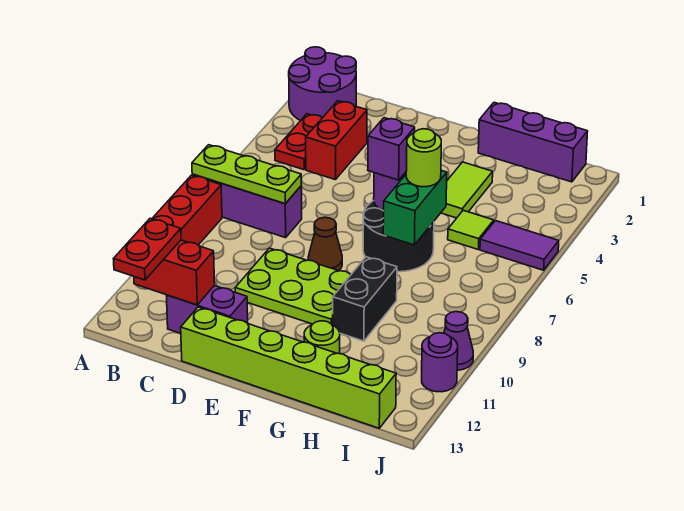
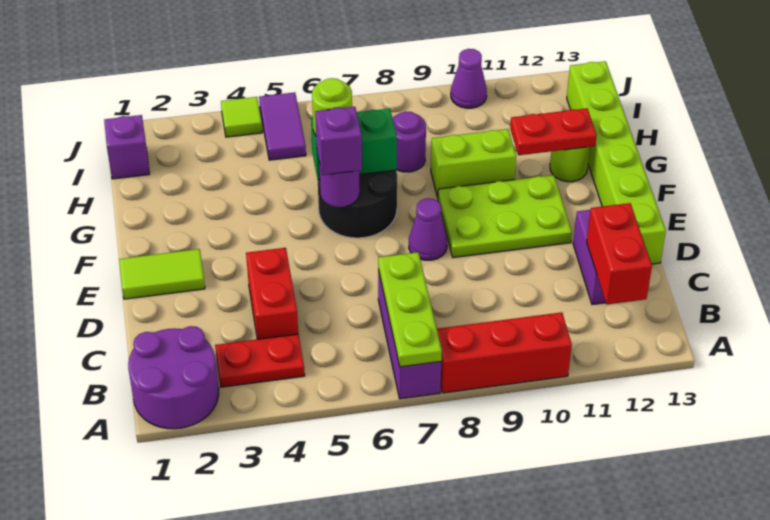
red plate B12:B13 level 3 -> red plate G11:G12 level 2
red brick C3:C4 level 1 -> red brick C4:D4 level 1
lime plate D9:F10 level 1 -> lime plate E9:F11 level 1
brown cone E8 level 1 -> purple cone E8 level 1
purple brick G1:I1 level 1 -> purple brick I1 level 1
lime tile G3:G4 level 1 -> lime tile E1:E2 level 1
black brick G9:G10 level 1 -> lime brick G9:G10 level 1
lime tile H5 level 1 -> lime tile J4 level 1
purple round brick J11 level 1 -> purple round brick H8 level 1

